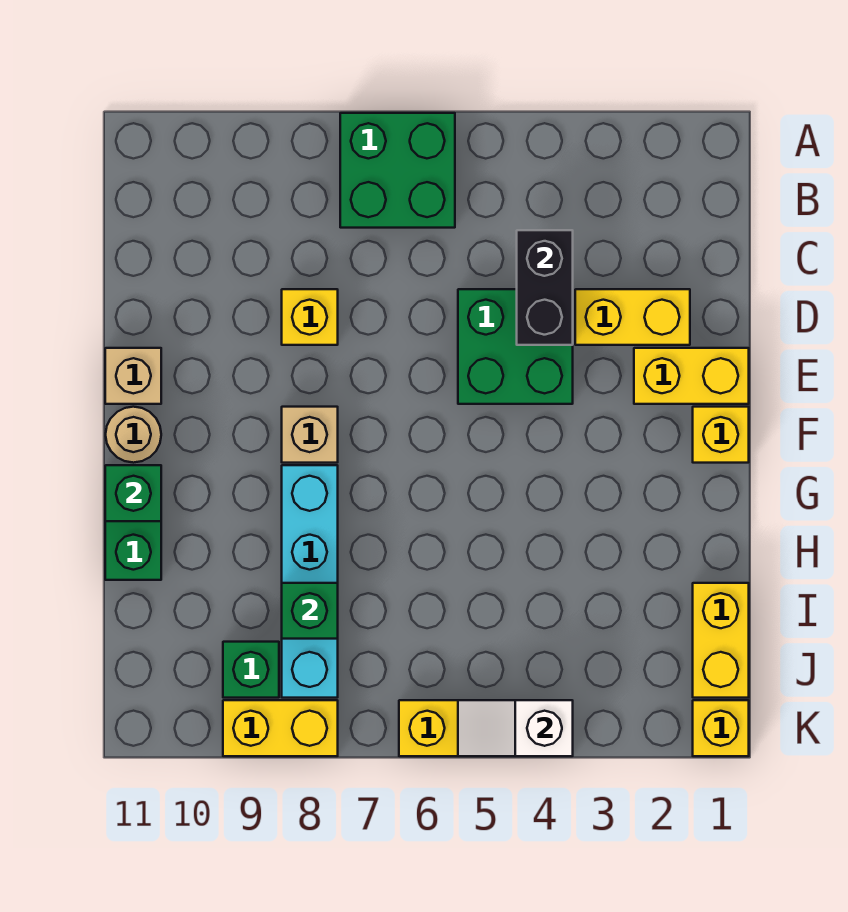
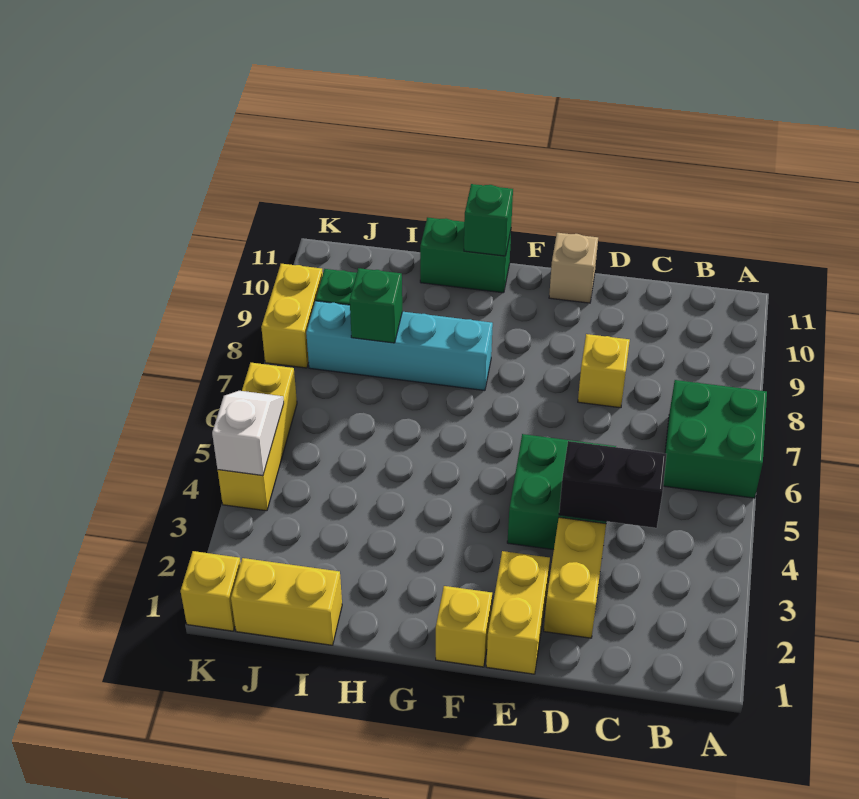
tan brick F8 level 1 -> none
tan round brick F11 level 1 -> none

